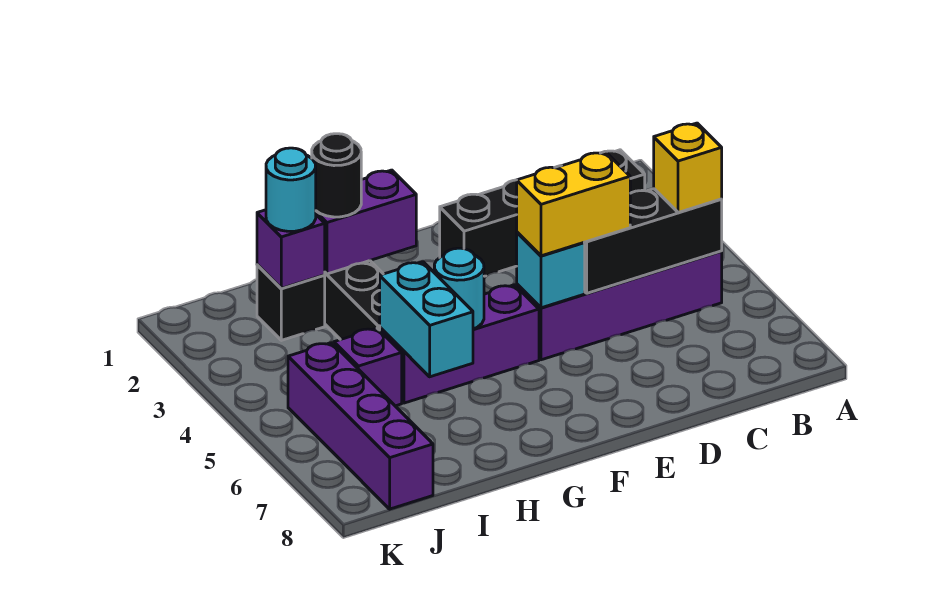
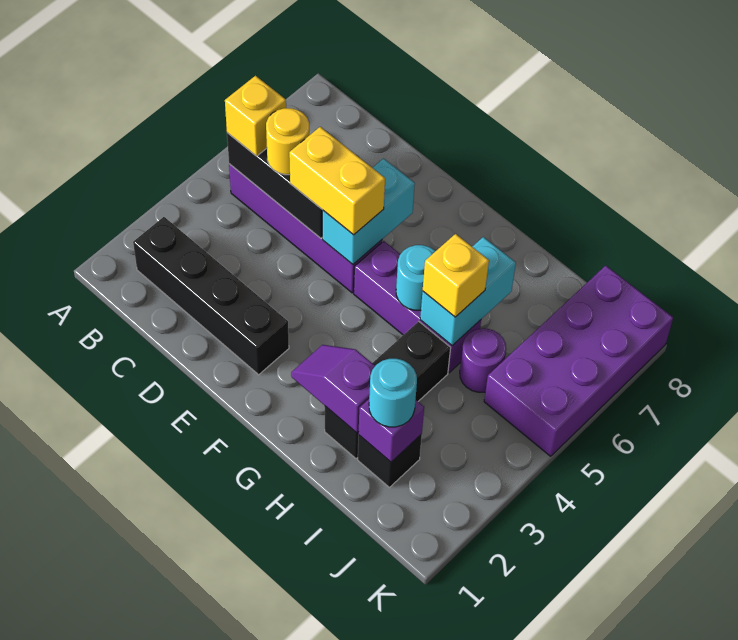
none -> yellow round brick C5 level 3
cyan brick E5 level 2 -> cyan brick E5:E6 level 2
purple brick G2:H2 level 2 -> purple slope G2:H2 level 2 top H
black round brick H2 level 3 -> none
none -> yellow brick H5 level 3
purple brick I5 level 1 -> purple round brick I5 level 1
purple brick J5:J8 level 1 -> purple brick J5:K8 level 1

